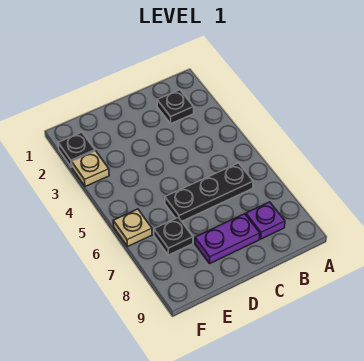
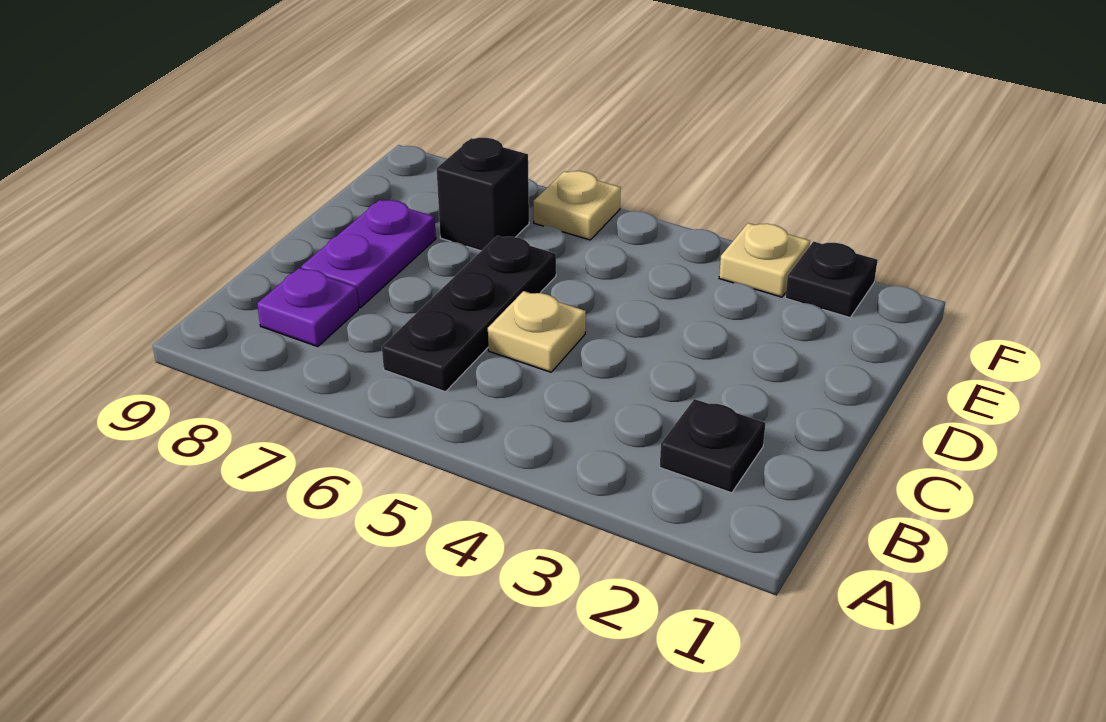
none -> tan plate C5 level 1
black plate E7 level 1 -> black brick E7 level 1

